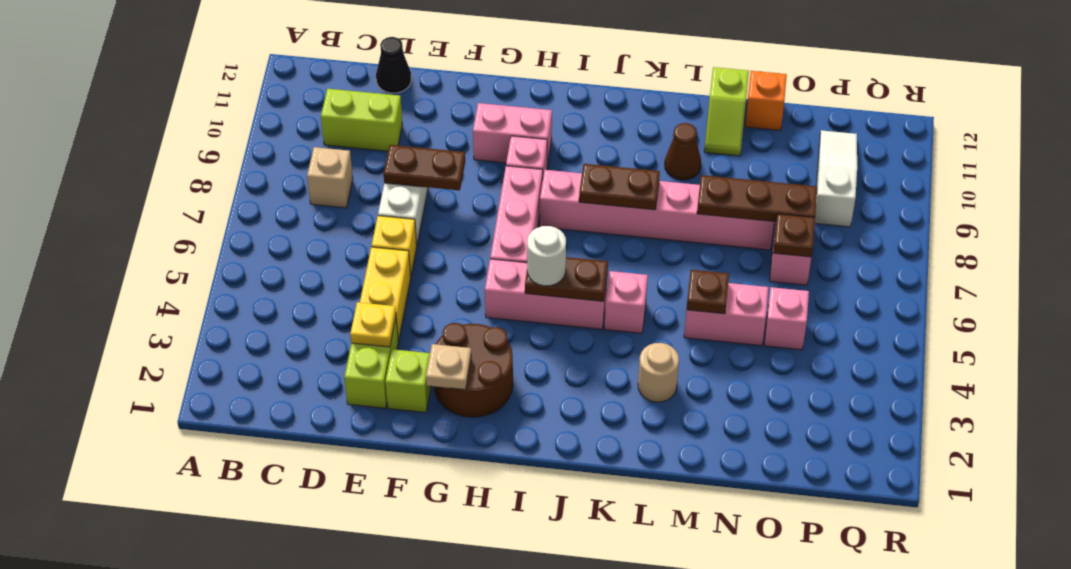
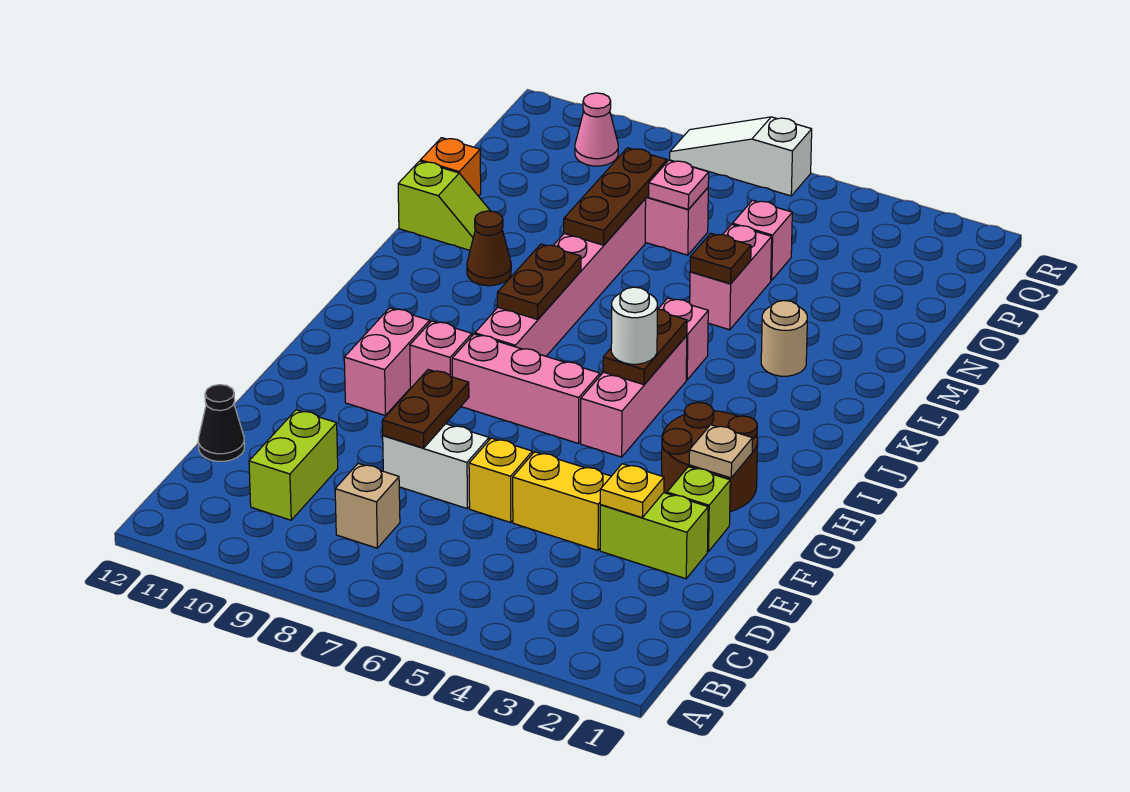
brown plate O7 level 2 -> pink plate O7 level 2
white slope P9:P11 level 1 top 9 -> white slope R6:R8 level 1 top 6
none -> pink cone Q10 level 1

